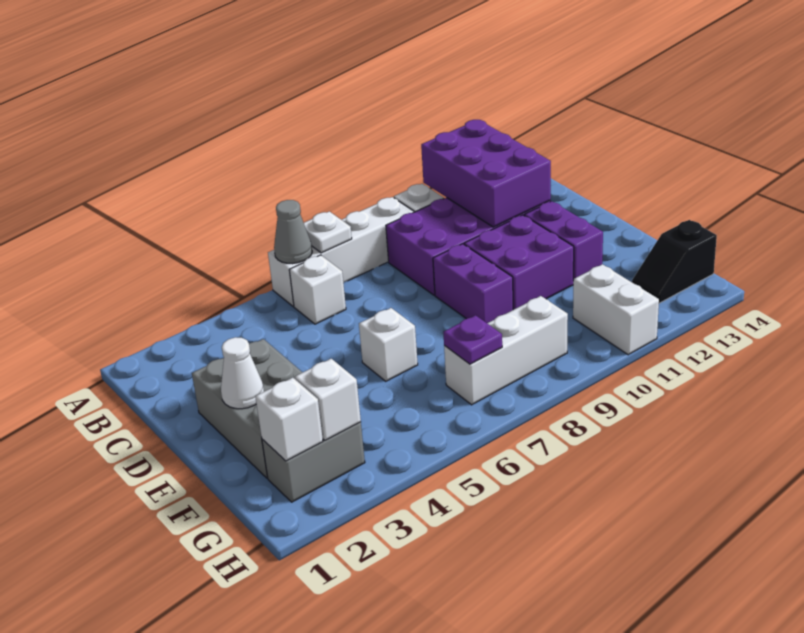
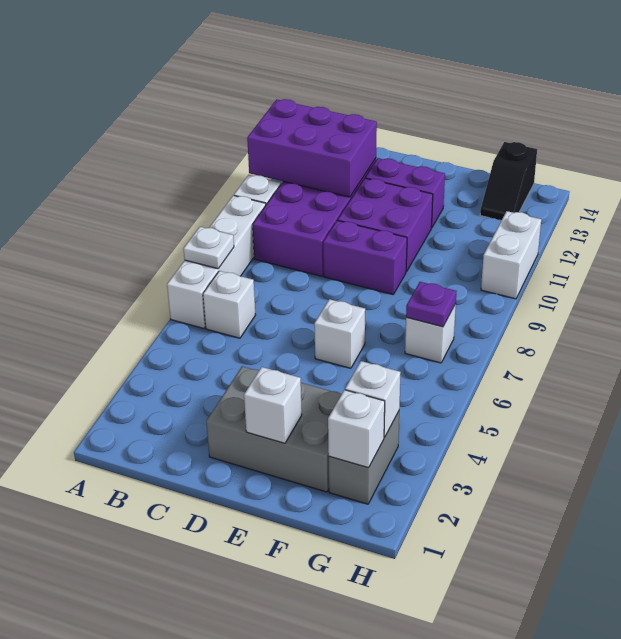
grey cone A6 level 2 -> none
white cone E2 level 2 -> white brick E2 level 2
white brick G7:G9 level 1 -> white brick G7 level 1
white brick G11:H11 level 1 -> white brick H10:H11 level 1

